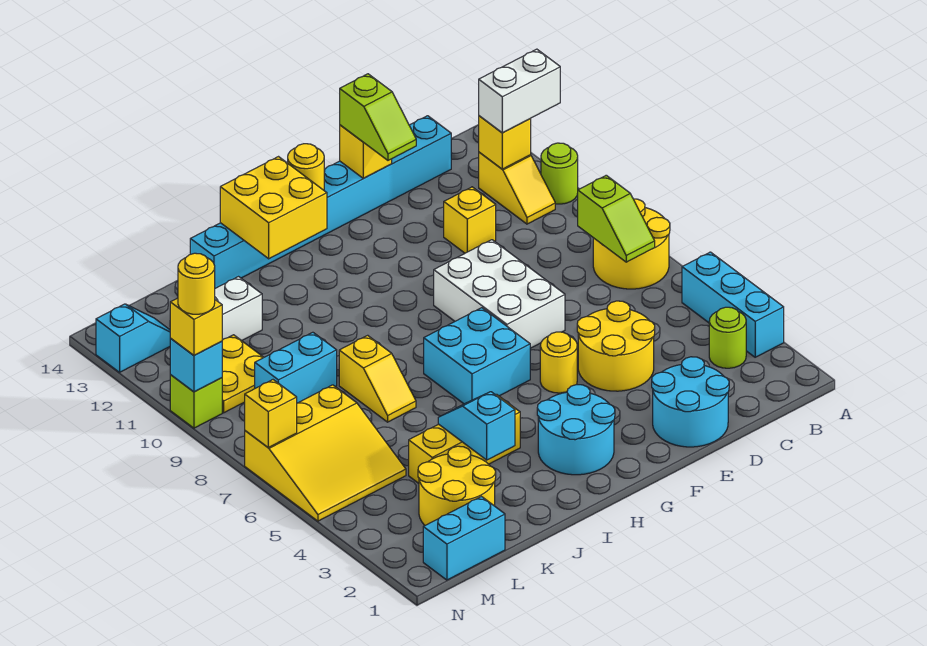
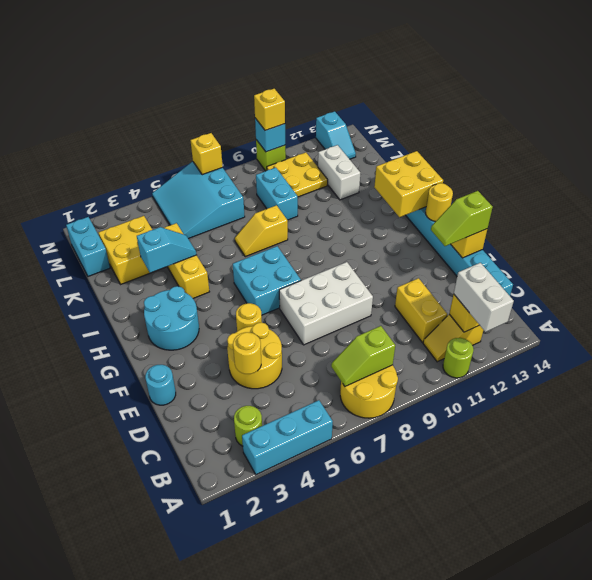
cyan round brick D1:E2 level 1 -> cyan round brick E1 level 1
yellow brick D11 level 1 -> yellow brick C11:D11 level 1
yellow round brick K2:L3 level 1 -> yellow brick K2:L3 level 1
yellow slope L5:N7 level 1 top 7 -> cyan slope L5:N7 level 1 top 7
yellow round brick N10 level 4 -> yellow round brick D4 level 2

